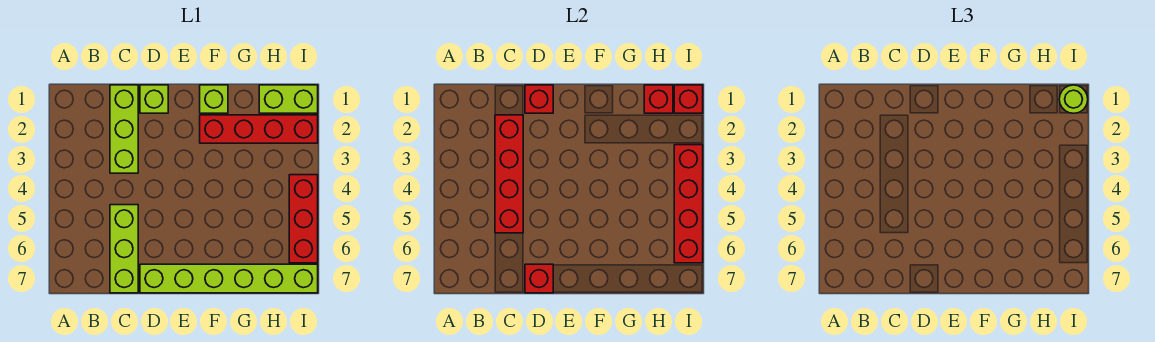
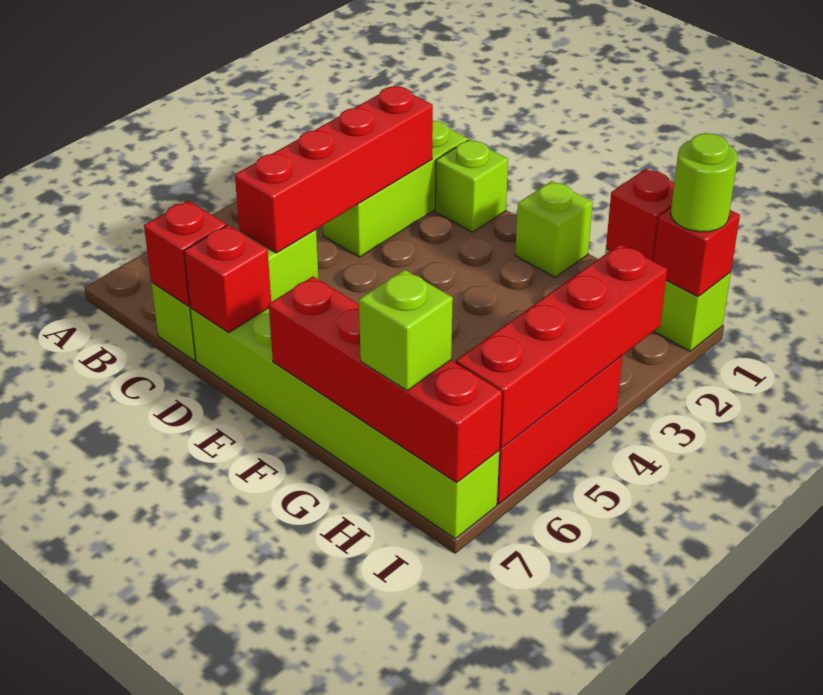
red brick D1 level 2 -> red brick C7 level 2
red brick F2:I2 level 1 -> red brick F7:I7 level 2
none -> lime brick H7 level 3

